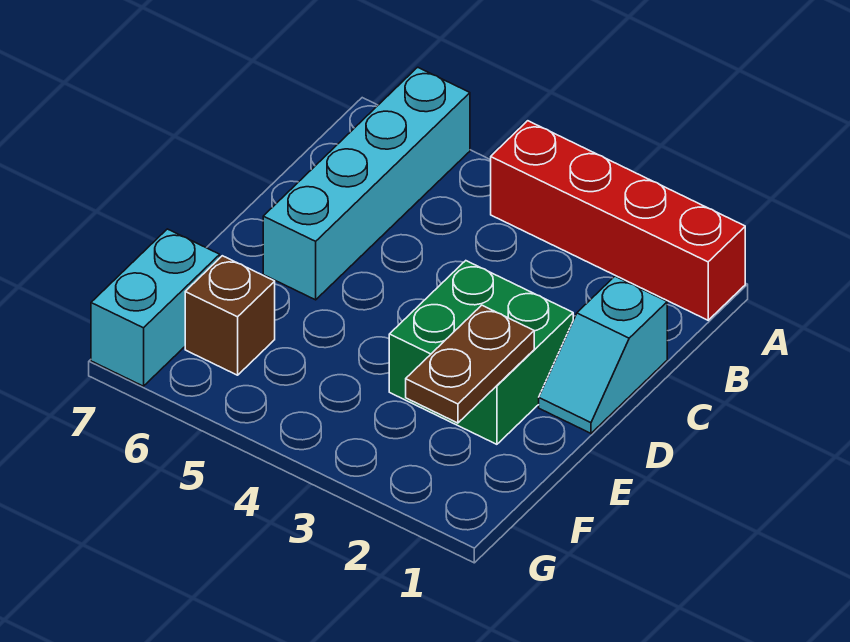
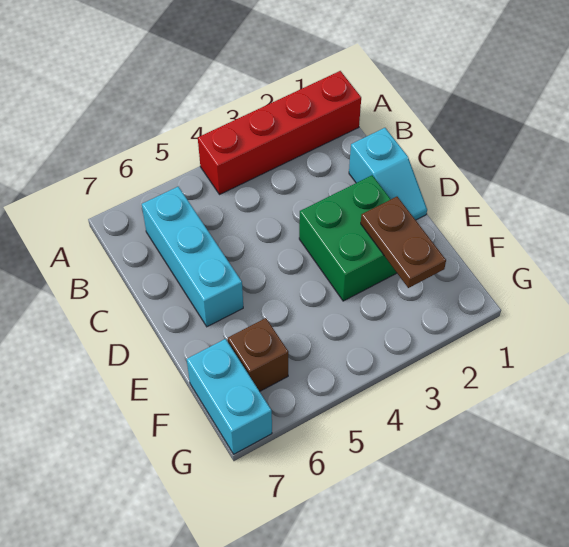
cyan brick A6:D6 level 1 -> cyan brick B6:D6 level 1

